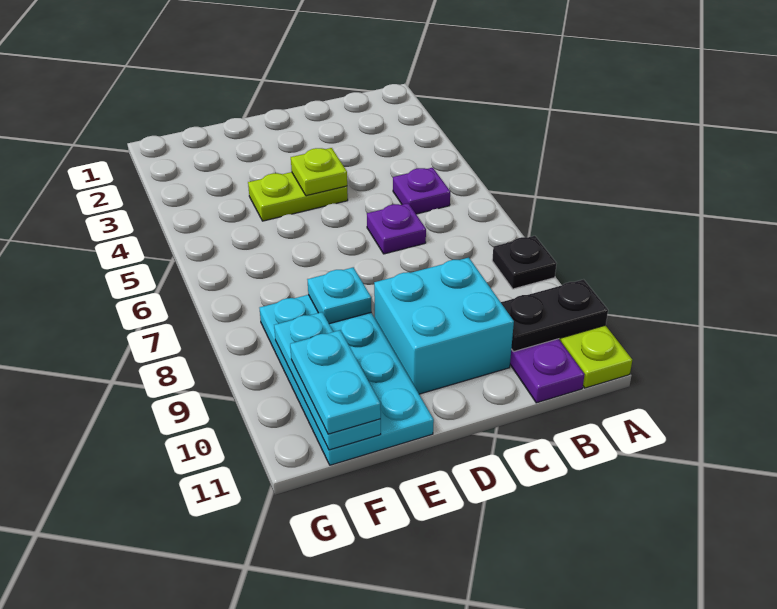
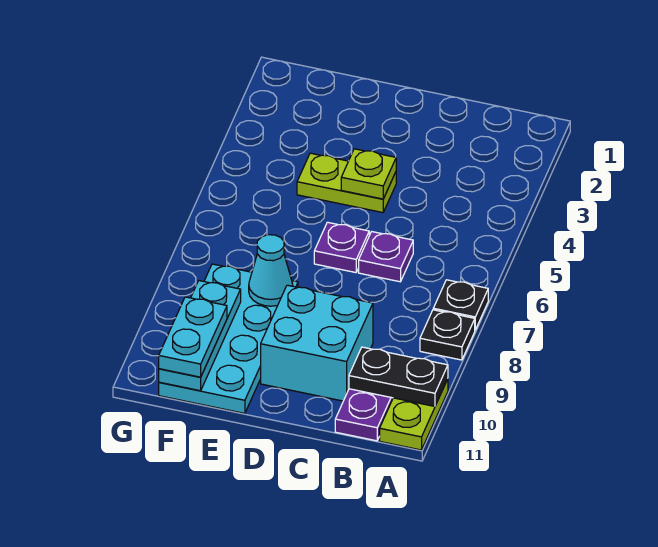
none -> black plate A7 level 1
purple plate B5 level 1 -> purple plate D6 level 1
cyan plate E8 level 2 -> cyan cone E8 level 2

